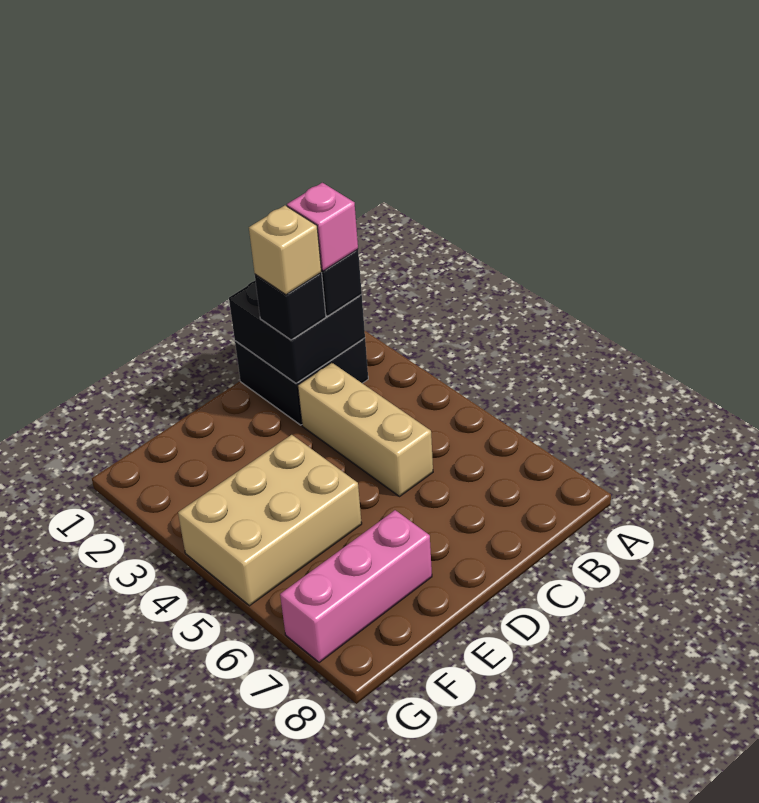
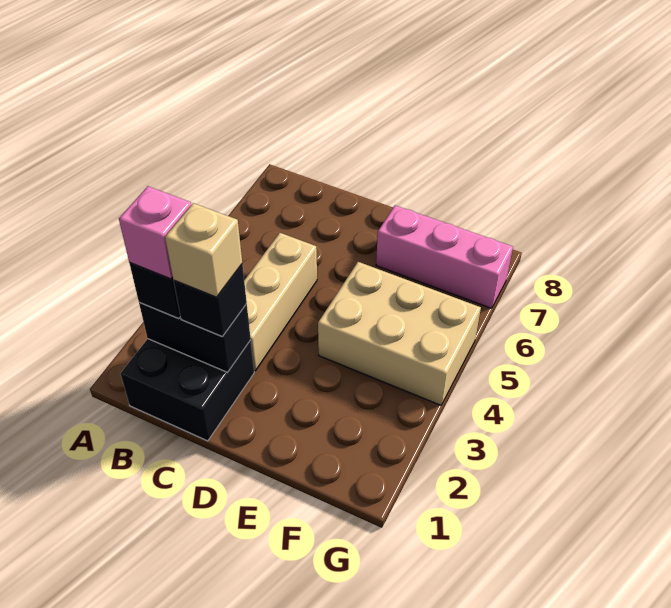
black brick B1:C2 level 2 -> black brick B2:C2 level 2

